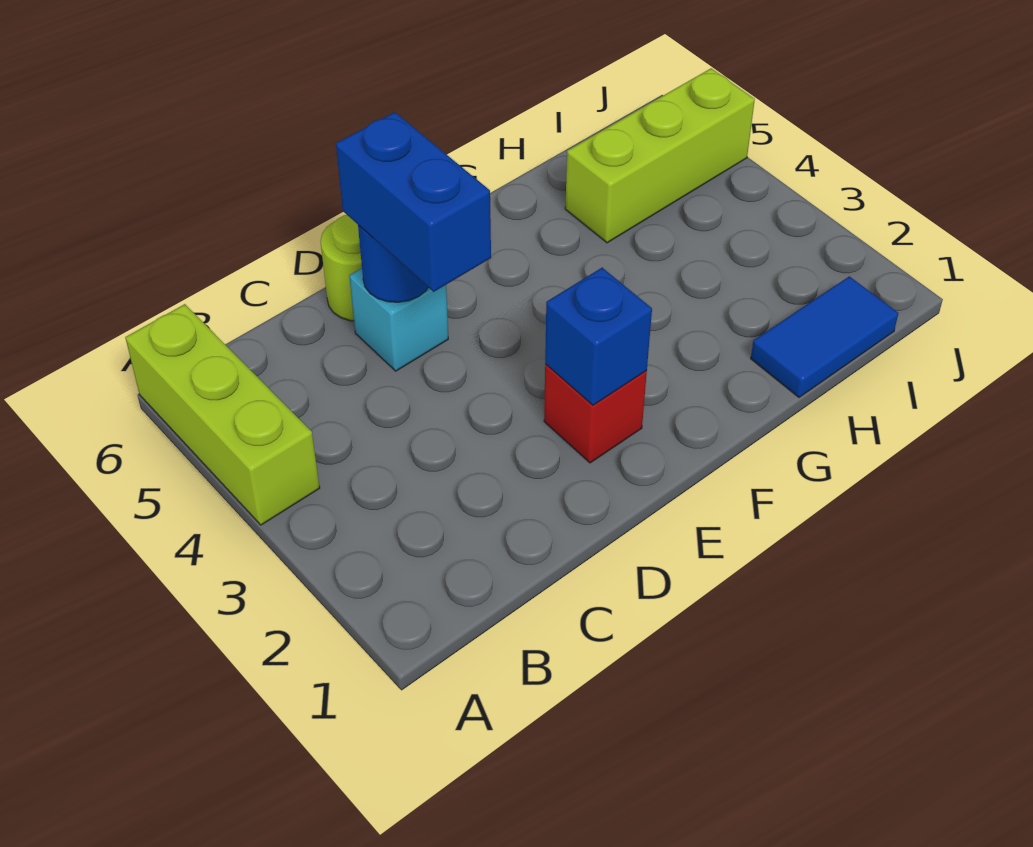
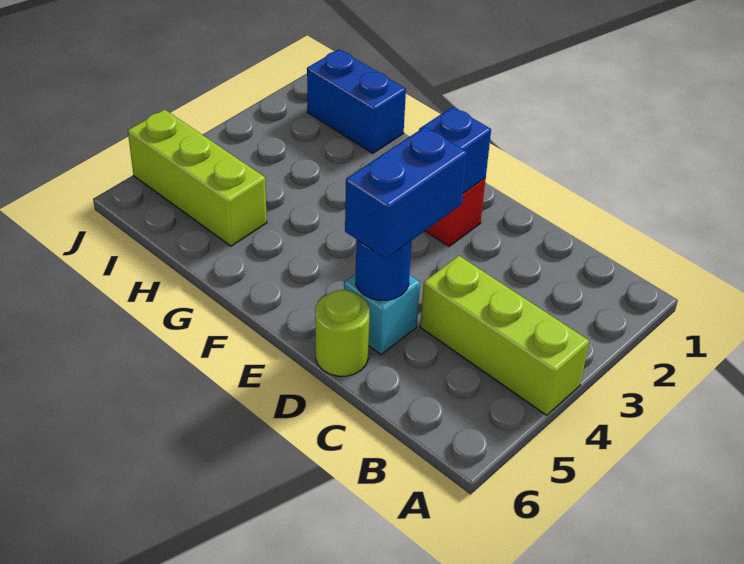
lime brick A4:A6 level 1 -> lime brick A4:C4 level 1
blue tile H1:I1 level 1 -> blue brick H1:I1 level 1

